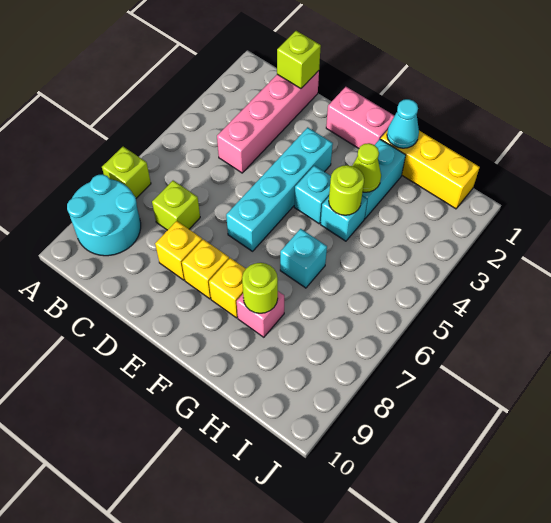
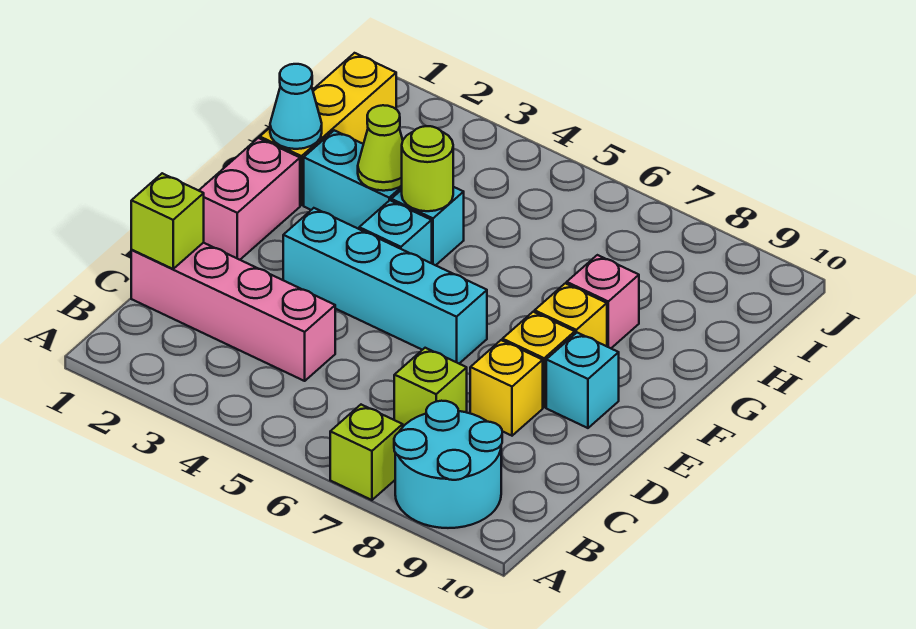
cyan brick G6 level 1 -> cyan brick E9 level 1
lime round brick G8 level 2 -> none

